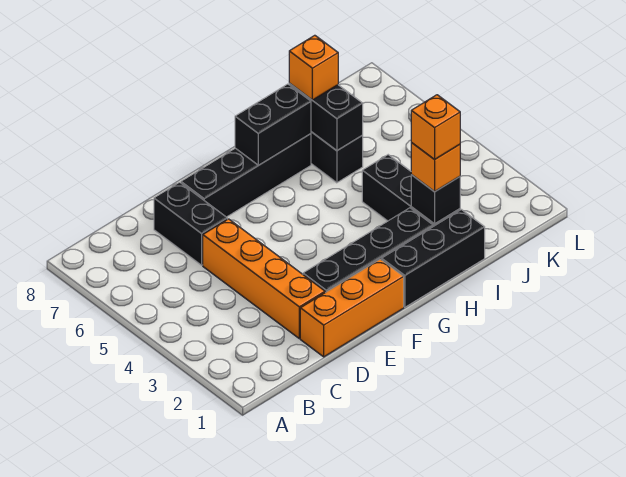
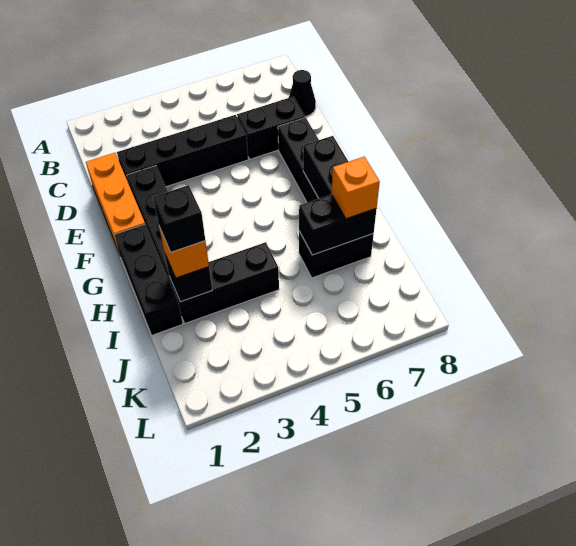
none -> black cone C8 level 1
orange brick D2:D5 level 1 -> black brick D2:D5 level 1
orange brick I2 level 4 -> black brick I2 level 4

